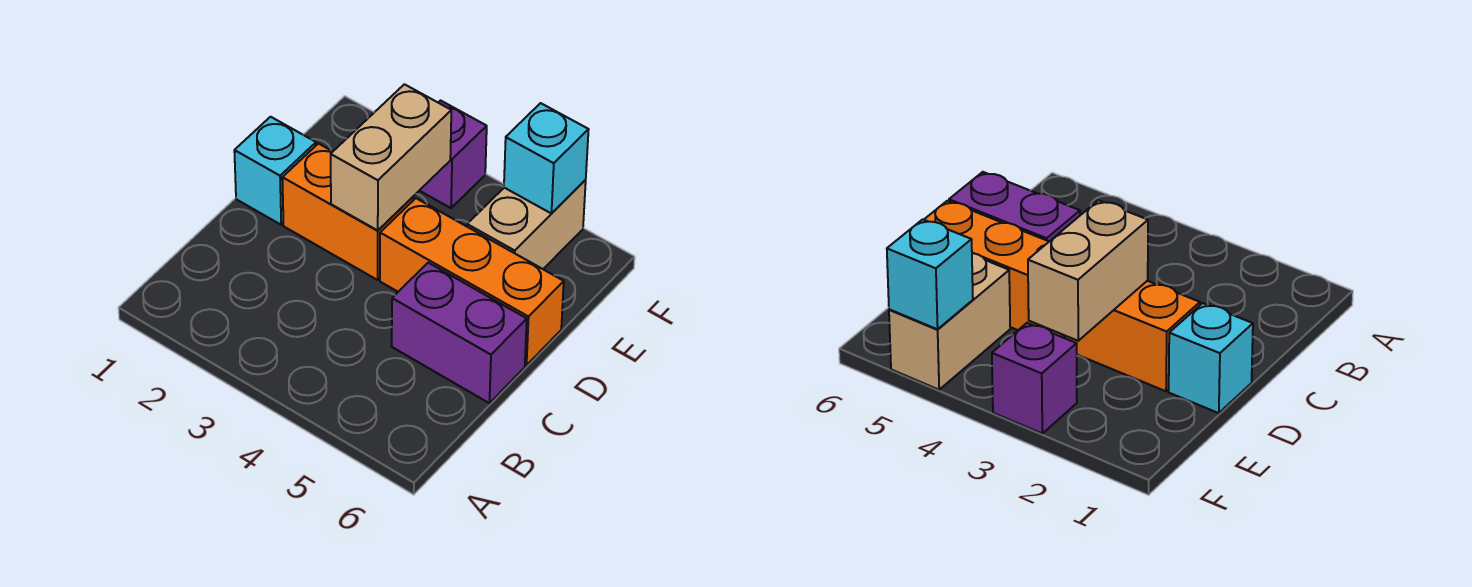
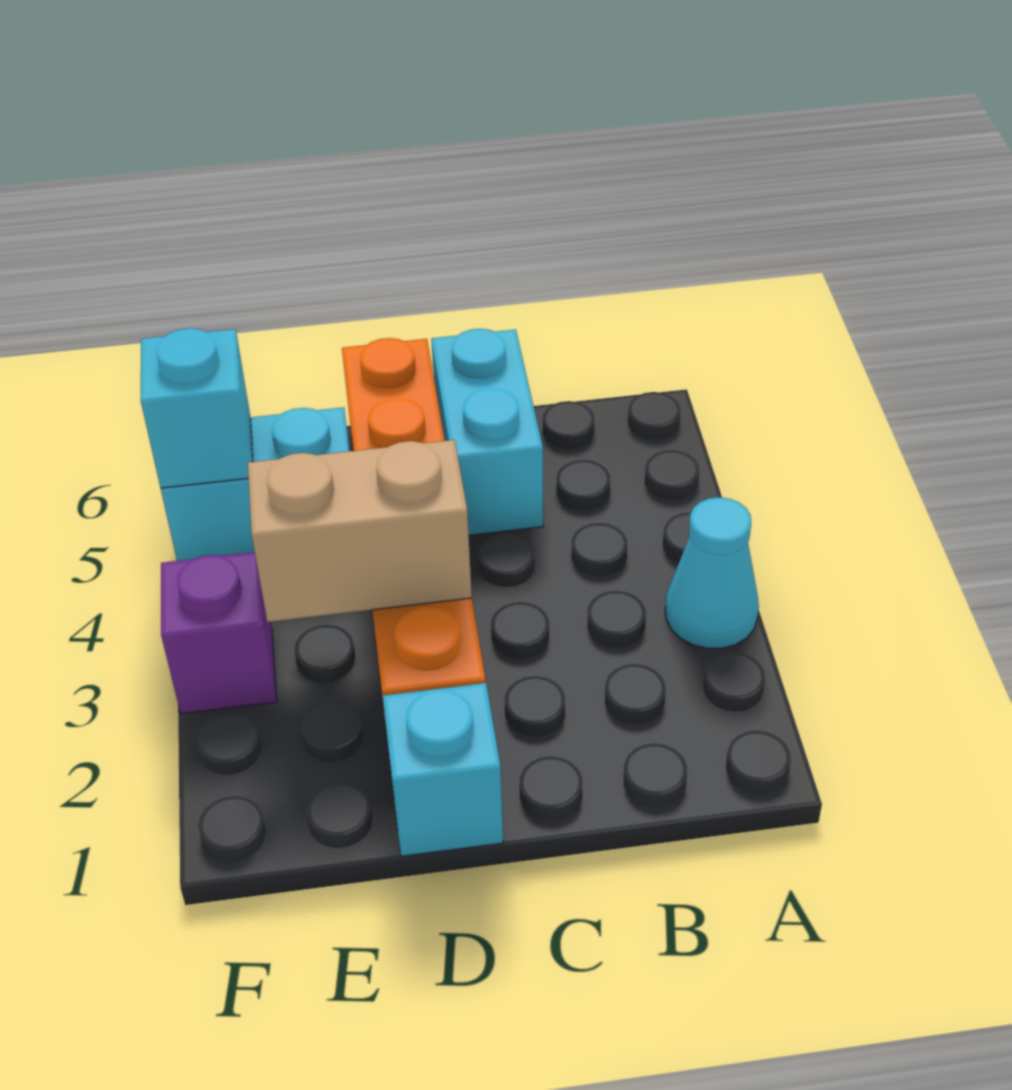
none -> cyan cone A3 level 1
purple brick C5:C6 level 1 -> cyan brick C5:C6 level 1
tan brick E5:F5 level 1 -> cyan brick E5:F5 level 1

